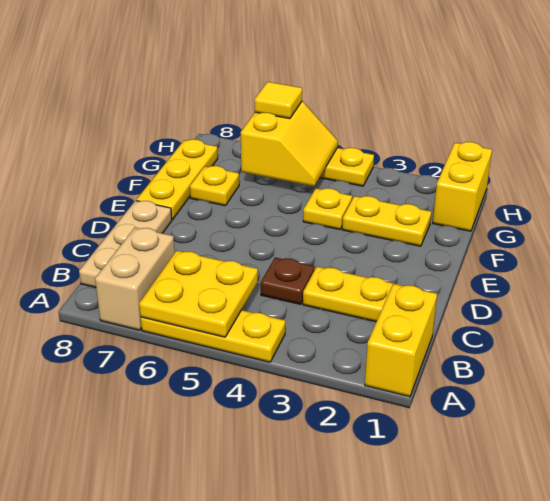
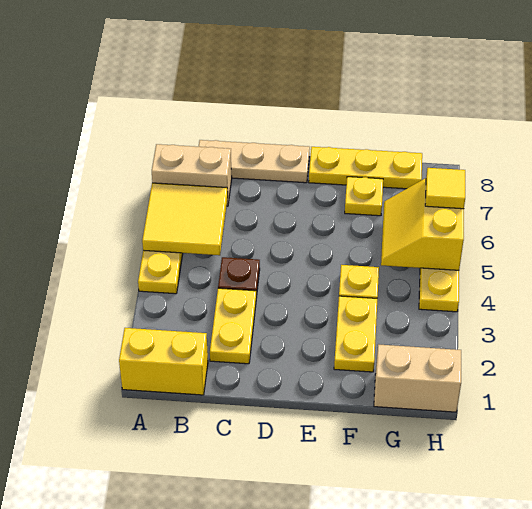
yellow plate A5:B6 level 2 -> yellow tile A5:B6 level 2
yellow brick G1:H1 level 1 -> tan brick G1:H1 level 1
yellow slope G5:H6 level 2 top 6 -> yellow slope G5:H6 level 2 top H

